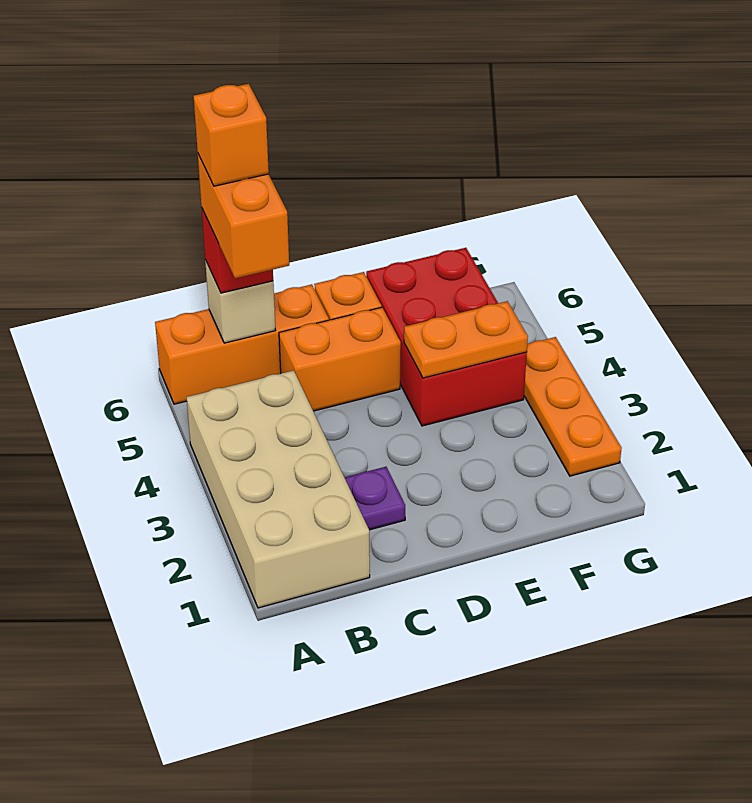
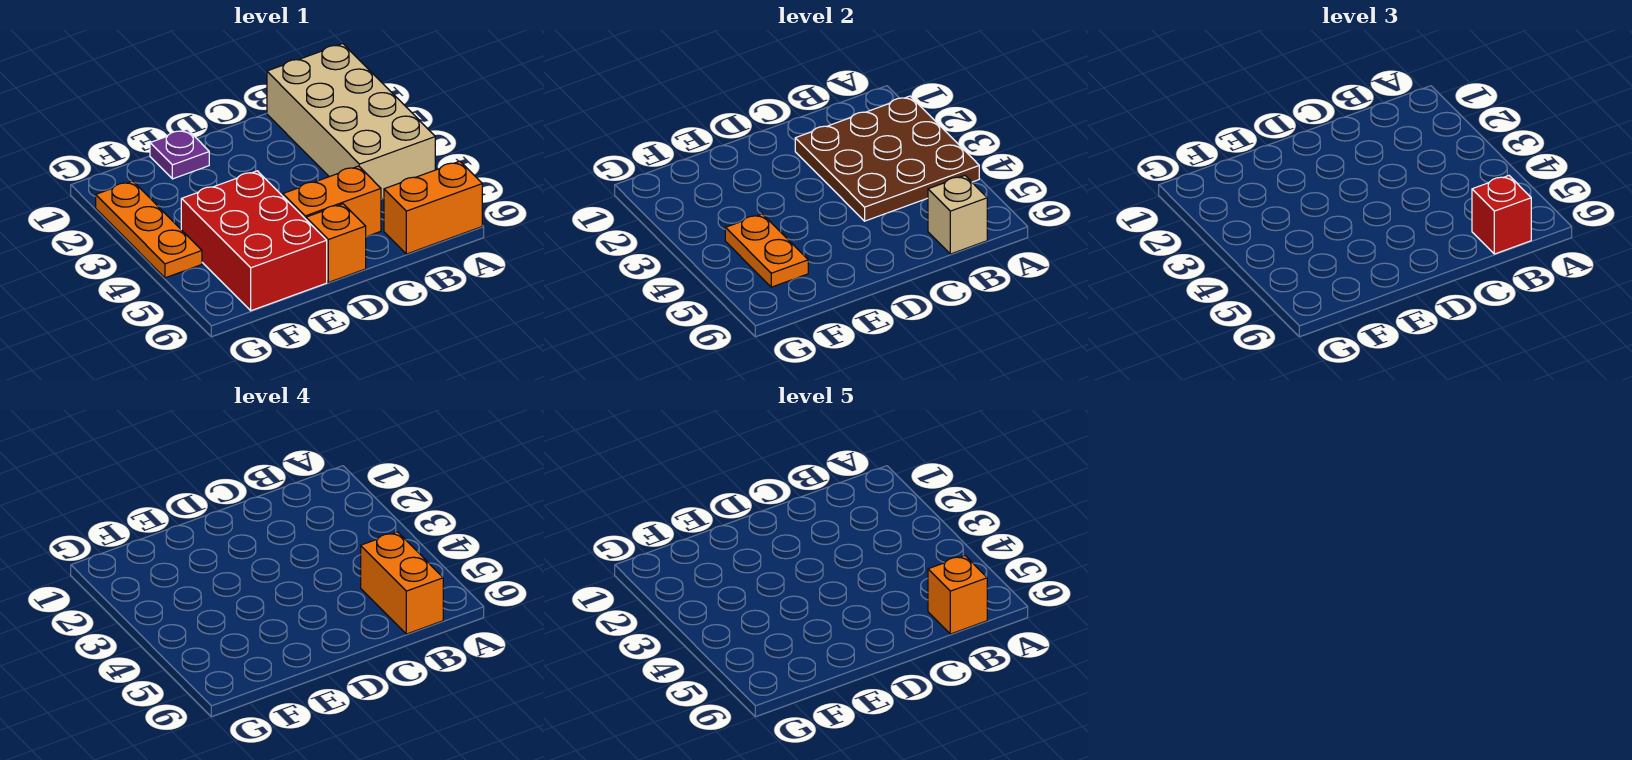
none -> brown plate A2:C4 level 2
orange brick A6:C6 level 1 -> orange brick A6:B6 level 1
purple plate C2 level 1 -> purple plate E1 level 1
orange plate E4:F4 level 2 -> orange plate F4:F5 level 2

